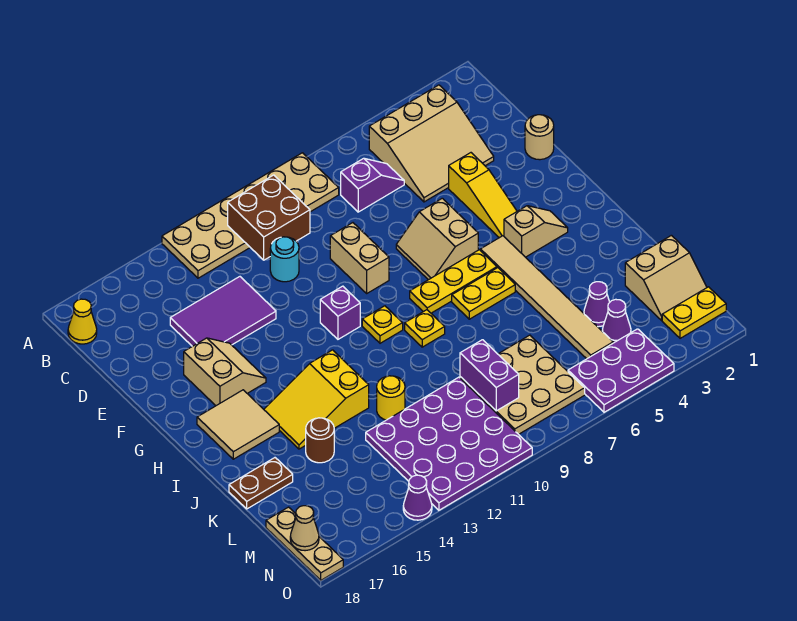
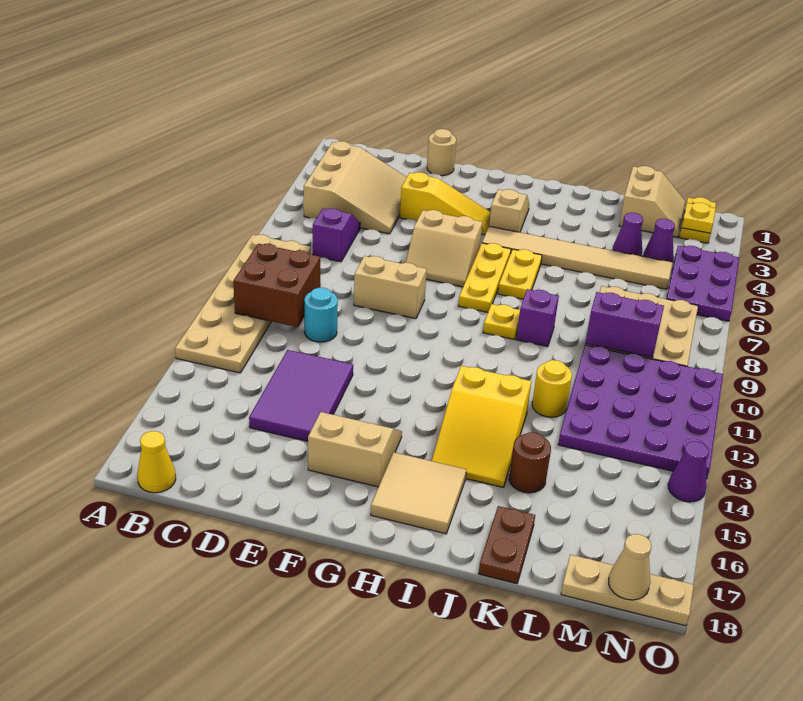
purple brick G11 level 1 -> purple brick J9 level 1
yellow plate H10 level 1 -> yellow plate N2 level 2

